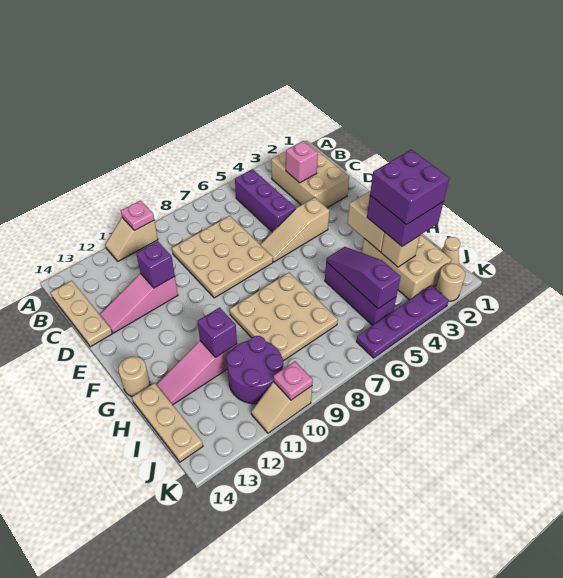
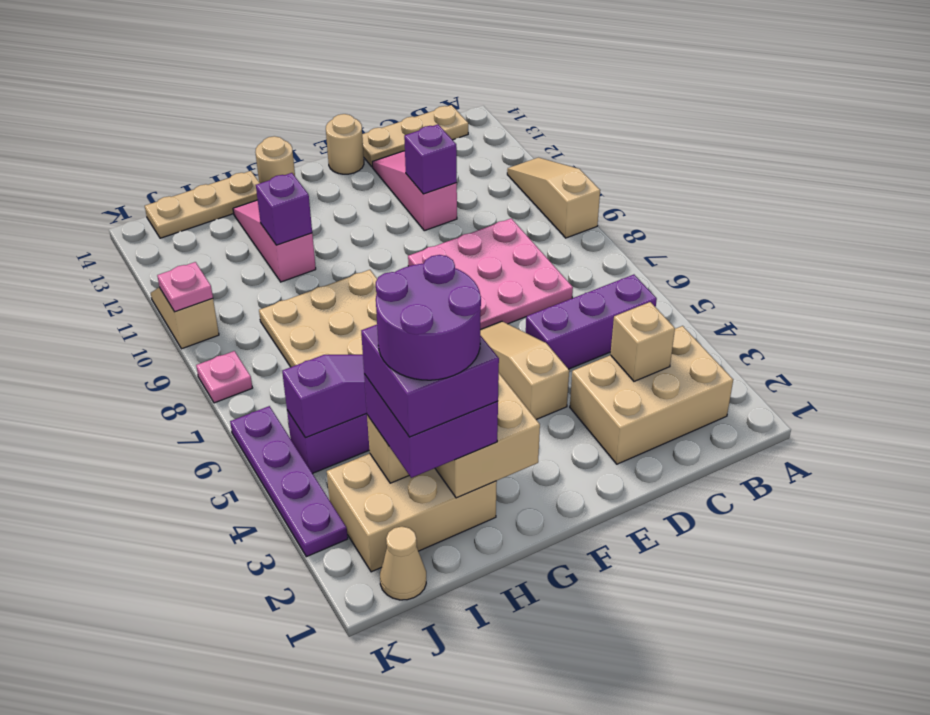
tan slope A10:A11 level 1 top 10 -> tan slope A9:A11 level 1 top 9
pink plate A10 level 2 -> pink plate K8 level 1
pink brick C3 level 2 -> tan brick C3 level 2
tan plate C7:E9 level 1 -> pink plate C7:E9 level 1
purple round brick I10:J11 level 1 -> purple round brick H2:I3 level 5
tan round brick K2 level 1 -> tan round brick E14 level 1

